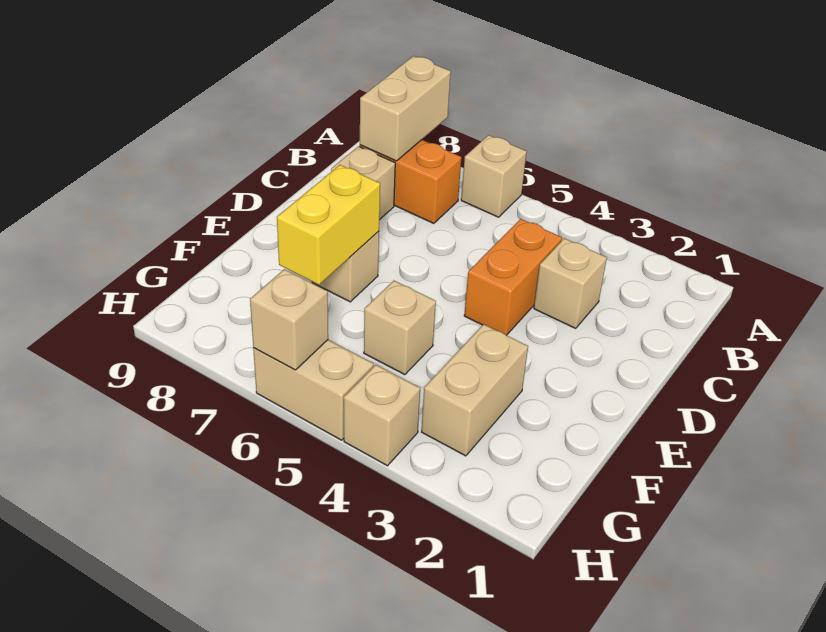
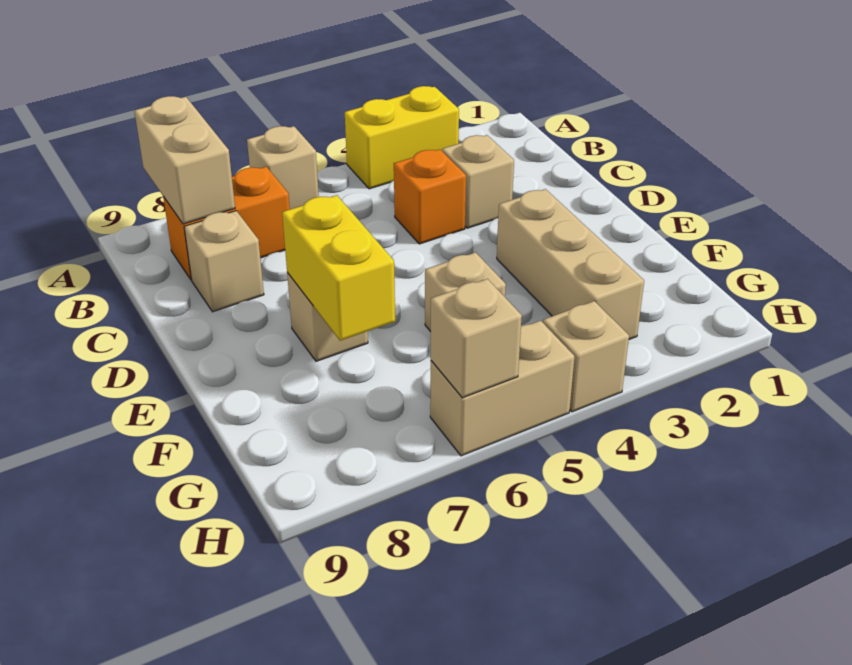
none -> yellow brick A3:A4 level 1
orange brick C4:D4 level 1 -> orange brick C4 level 1
tan brick F3:G3 level 1 -> tan brick E3:G3 level 1

